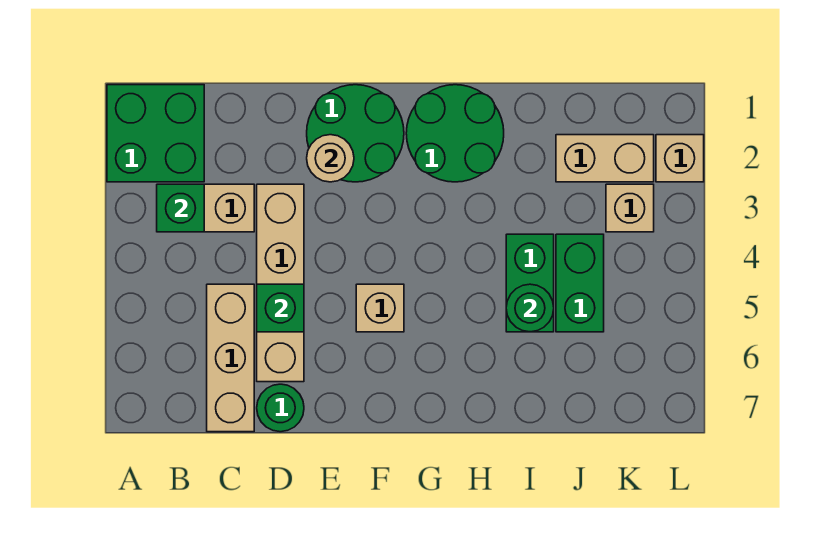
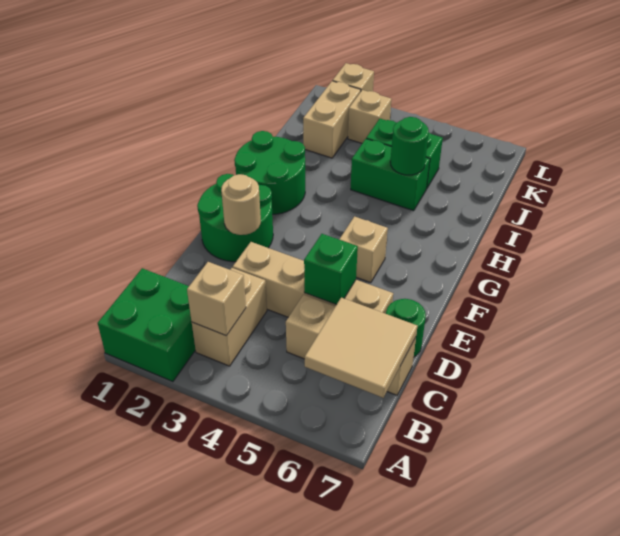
green brick B3 level 2 -> tan brick B3 level 2
none -> tan tile B6:C7 level 2

